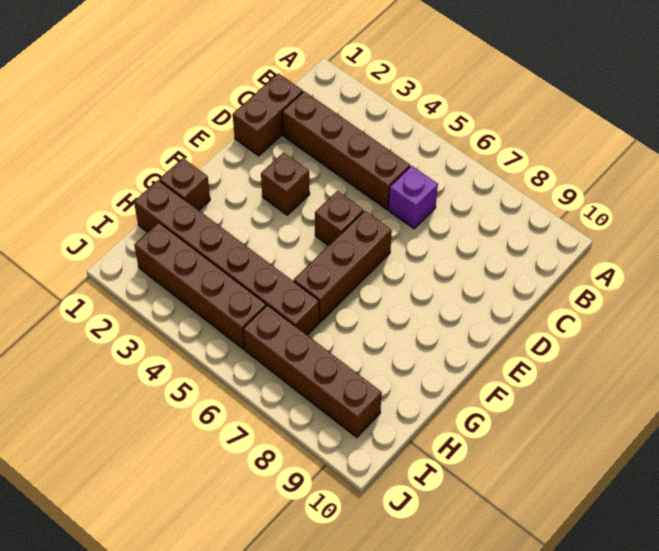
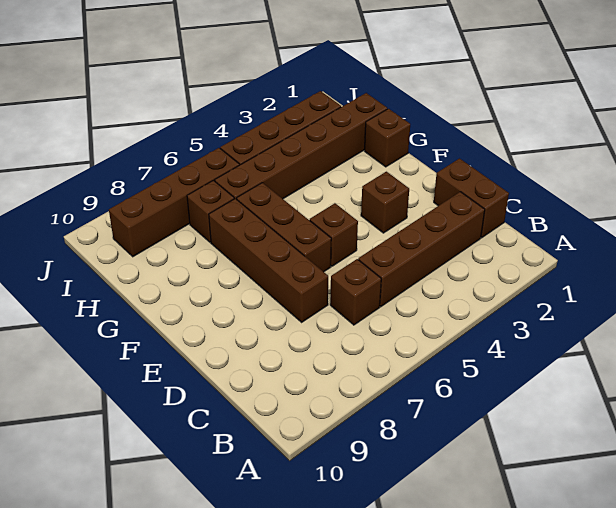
purple brick C6 level 1 -> brown brick C6 level 1
none -> brown brick D7:G7 level 1
none -> brown brick H7 level 1

